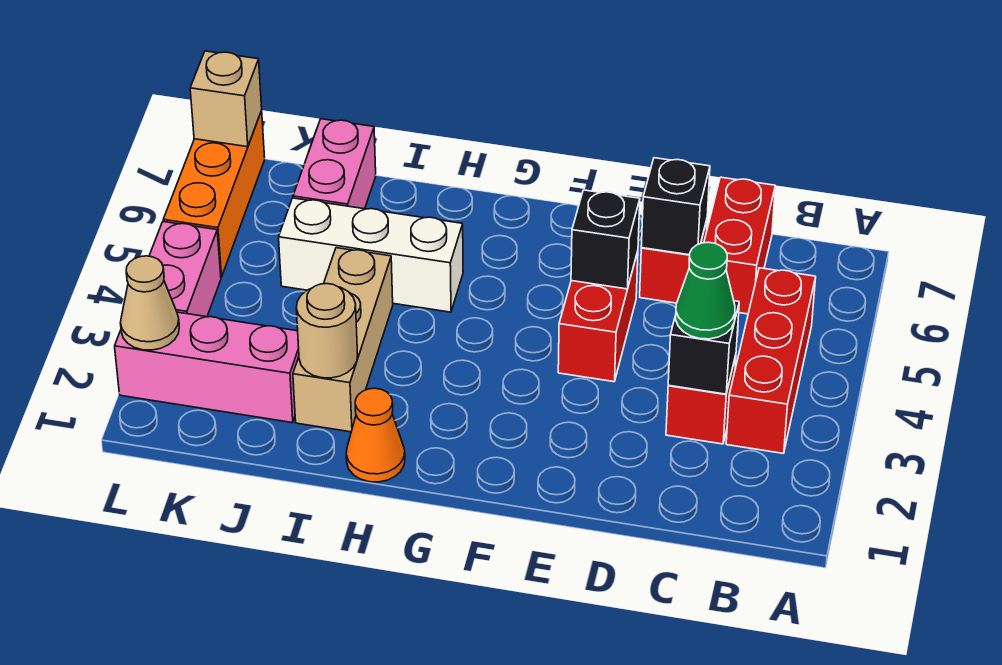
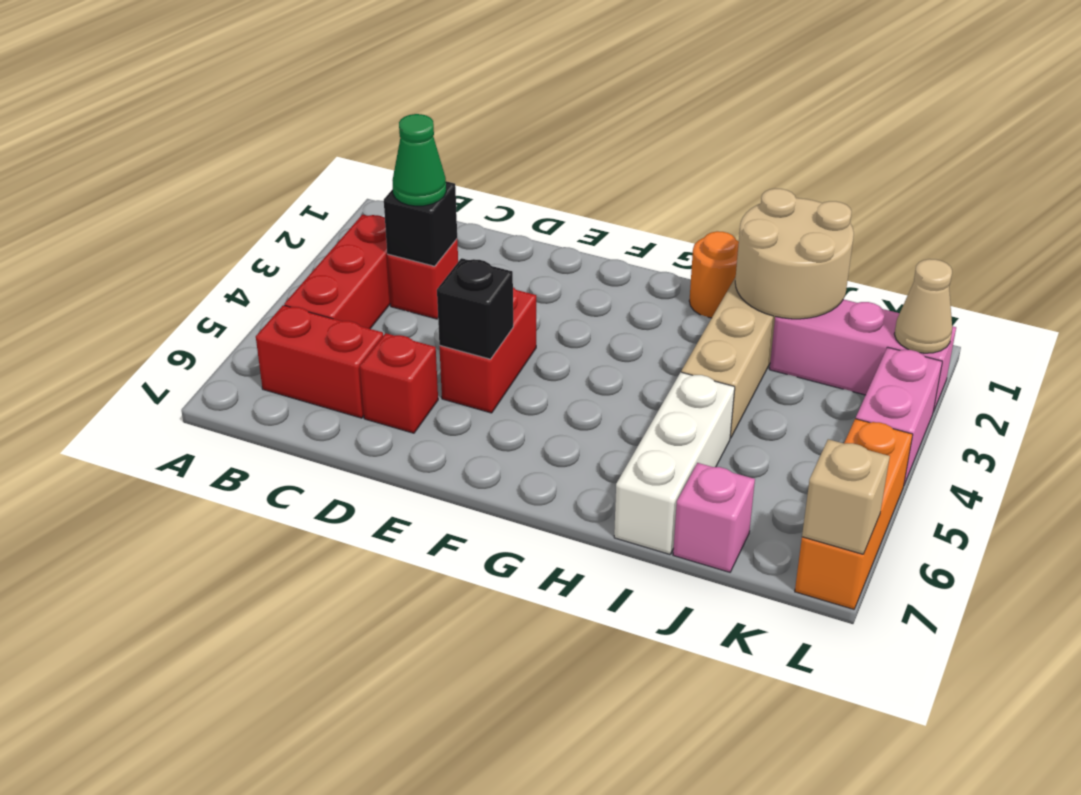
red brick C6:C7 level 1 -> red brick B6:C6 level 1
black brick D6 level 2 -> none
orange cone H1 level 1 -> orange round brick H1 level 1
white brick H5:J5 level 1 -> white brick I5:I7 level 1
tan round brick I2 level 2 -> tan round brick I1:J2 level 2
pink brick J6:J7 level 1 -> pink brick J7 level 1

